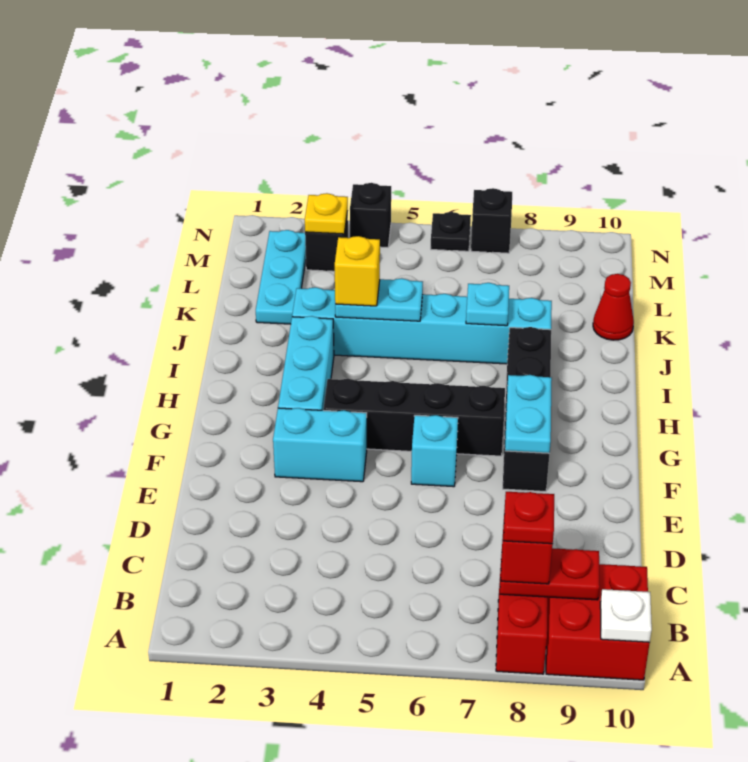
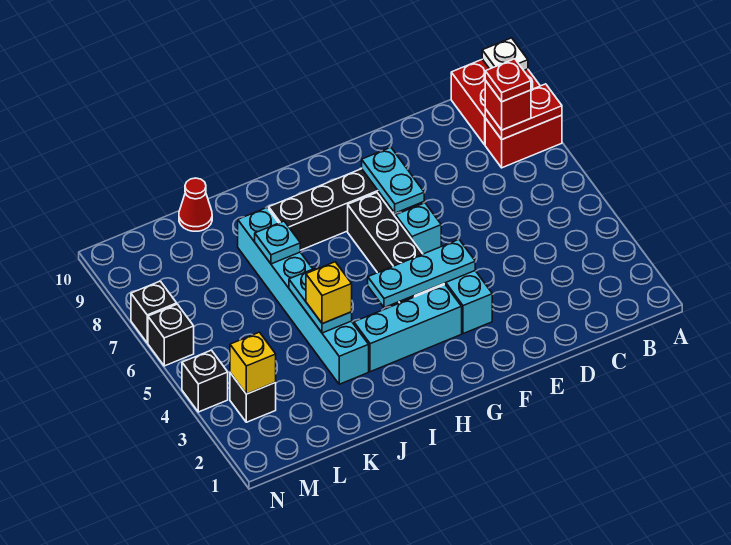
red plate B8:B9 level 2 -> red plate A8:B8 level 2
cyan plate F8:G8 level 2 -> cyan plate F7:F8 level 2
cyan plate K2:M2 level 1 -> cyan plate F4:H4 level 2
yellow plate M3 level 2 -> yellow brick M3 level 2
black plate N6 level 1 -> black brick N6 level 1

